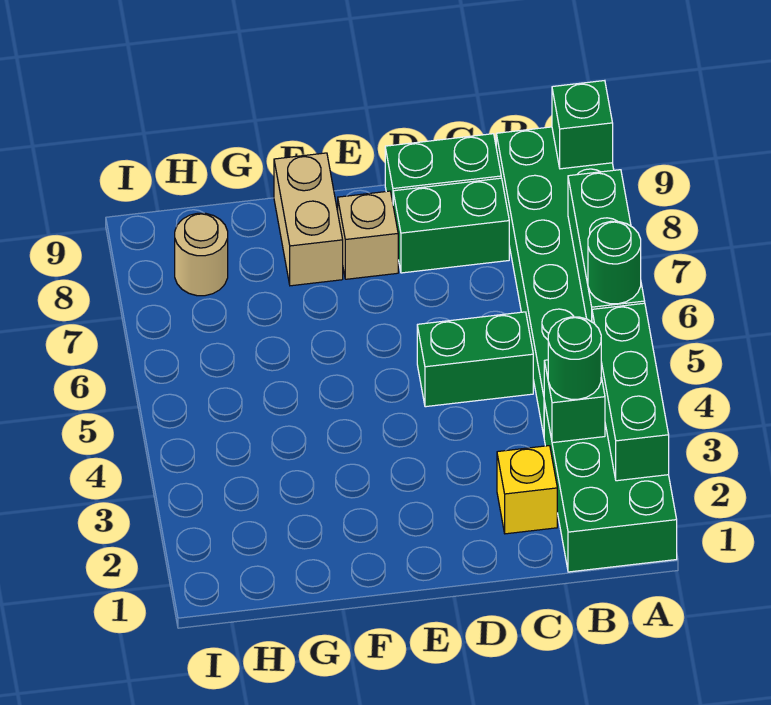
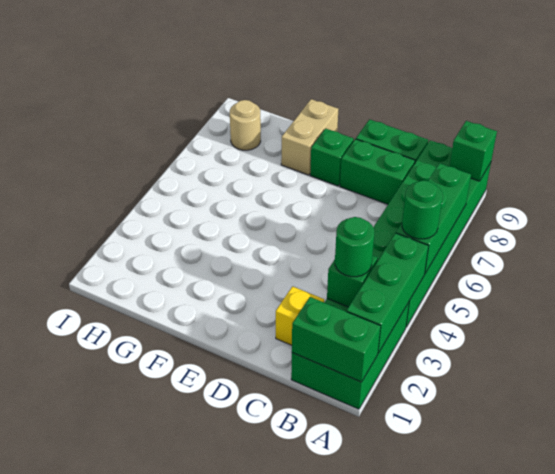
green brick C5:D5 level 1 -> green brick A1:B1 level 2
tan brick E8 level 1 -> green brick E8 level 1

